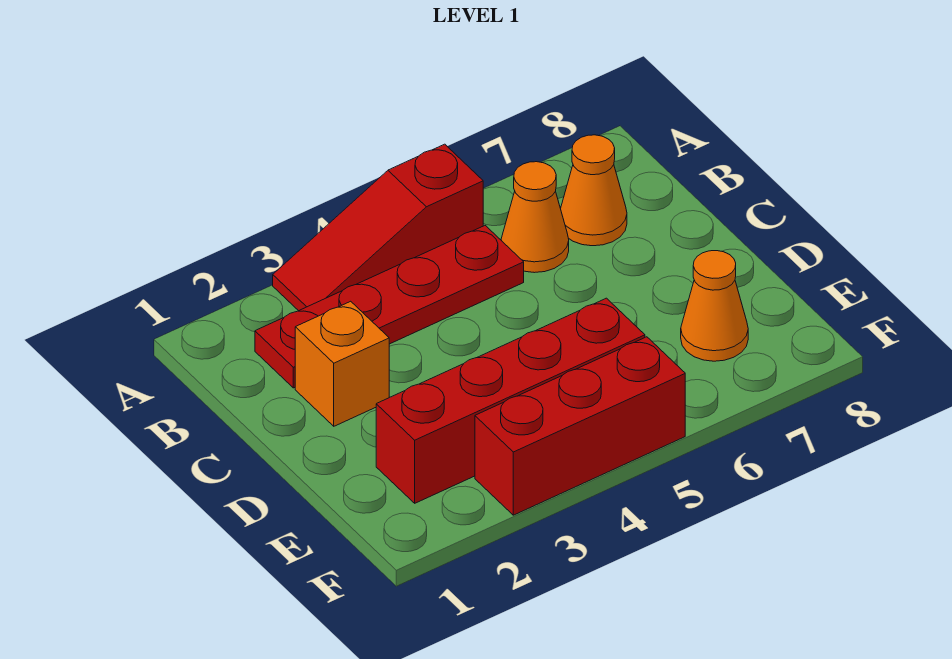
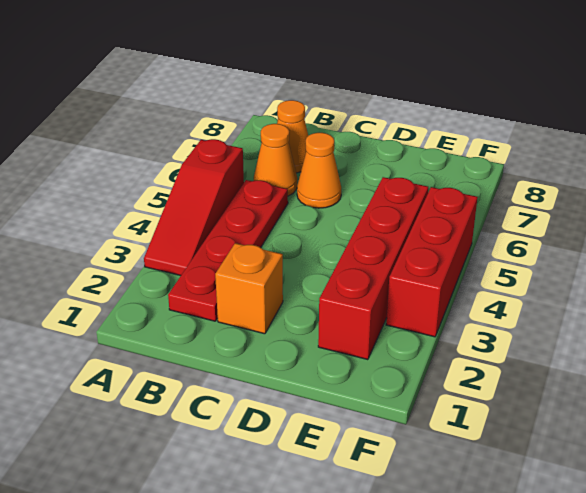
orange cone E7 level 1 -> orange cone C6 level 1

